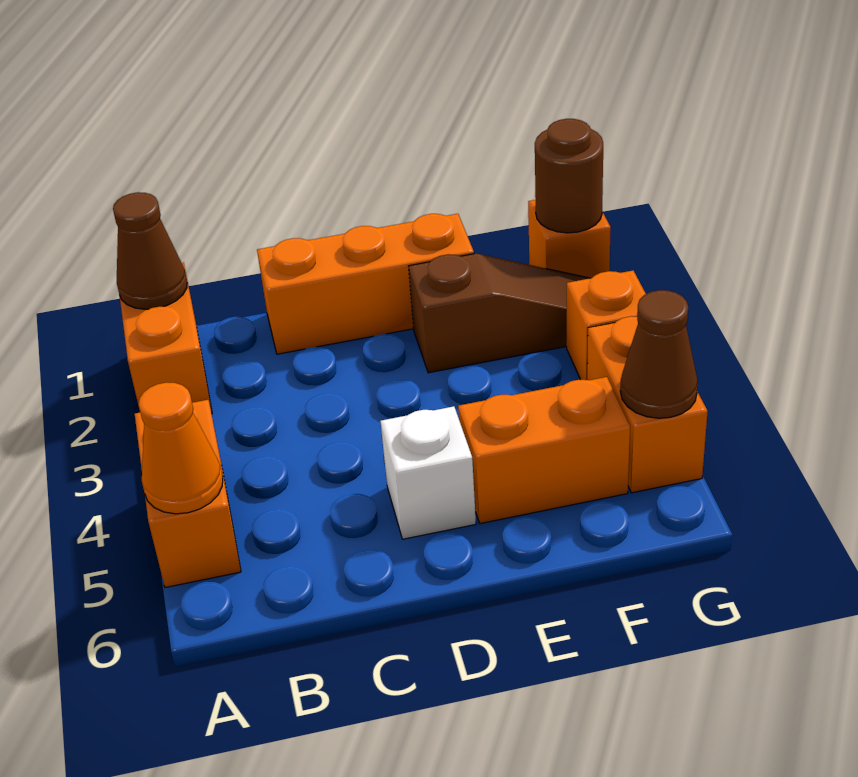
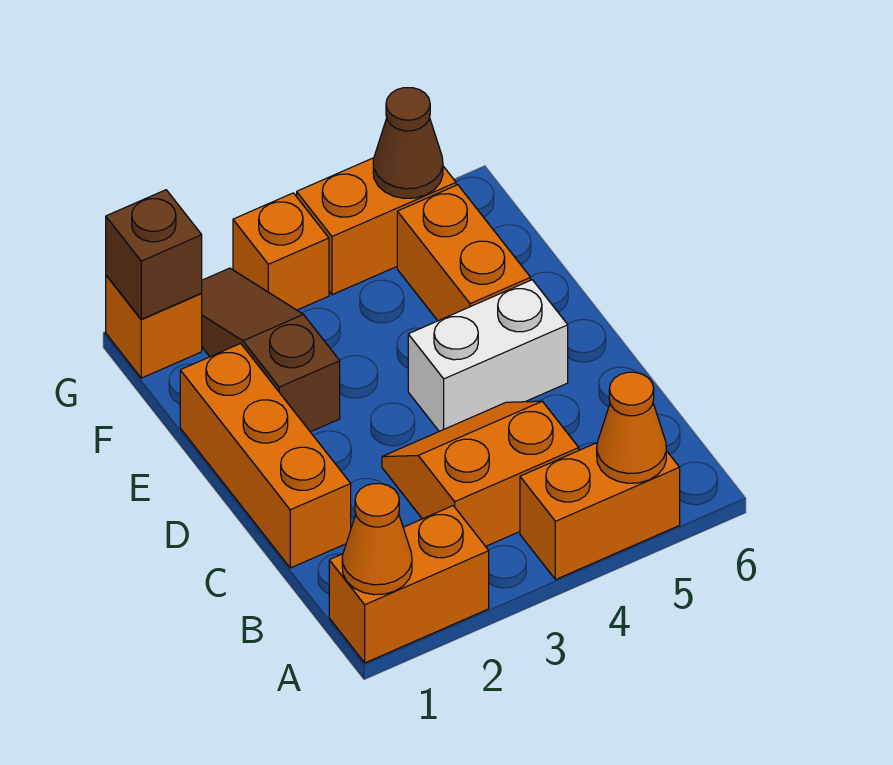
brown cone A1 level 2 -> orange cone A1 level 2
none -> orange slope B3:C4 level 1 top B
white brick D5 level 1 -> white brick D4:D5 level 1
brown round brick G1 level 2 -> brown brick G1 level 2

